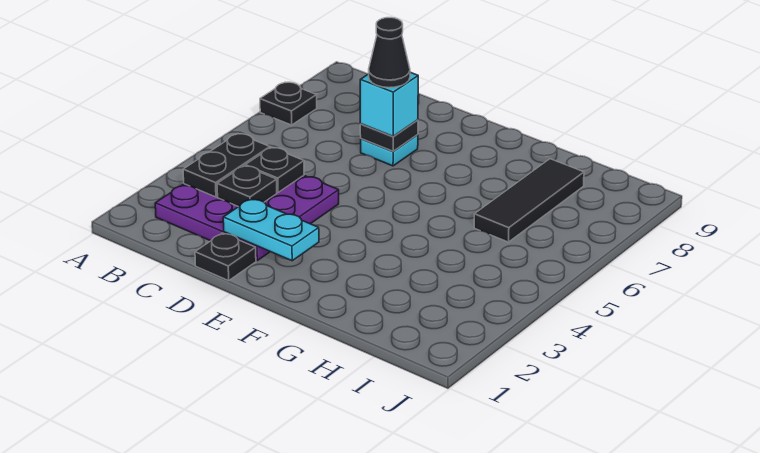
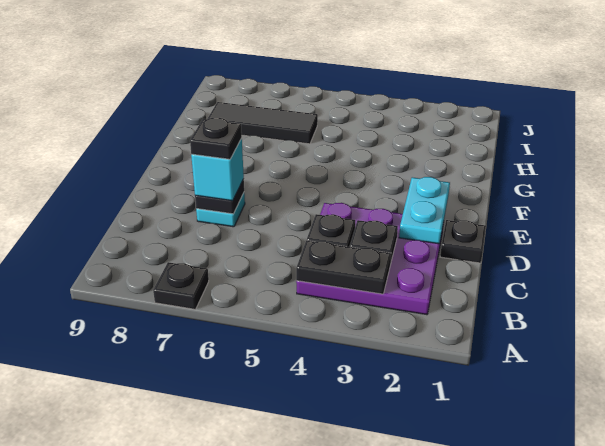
black cone D7 level 4 -> black plate D7 level 4

